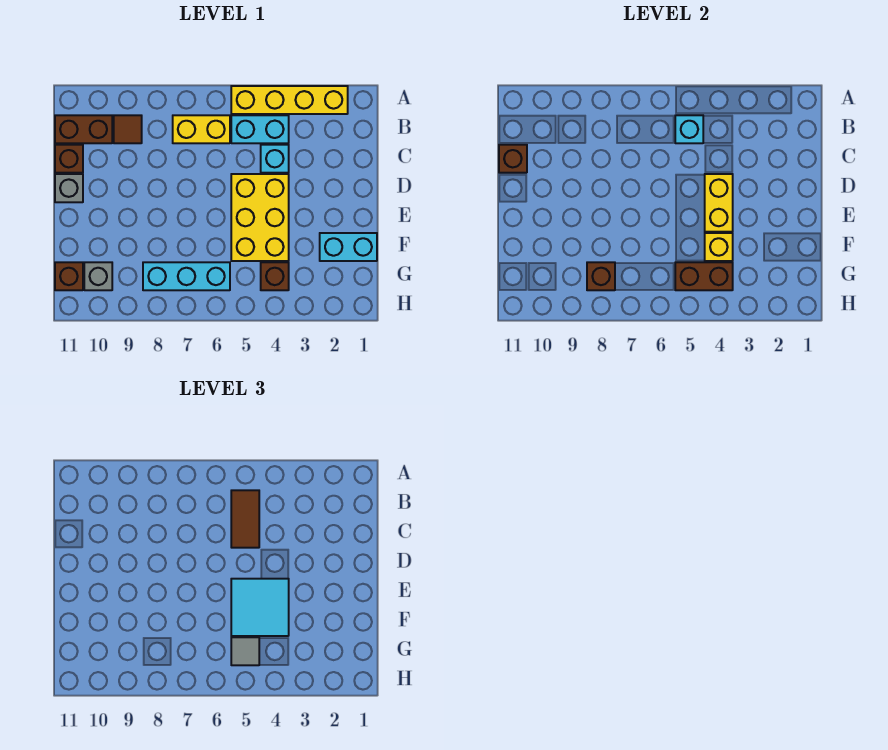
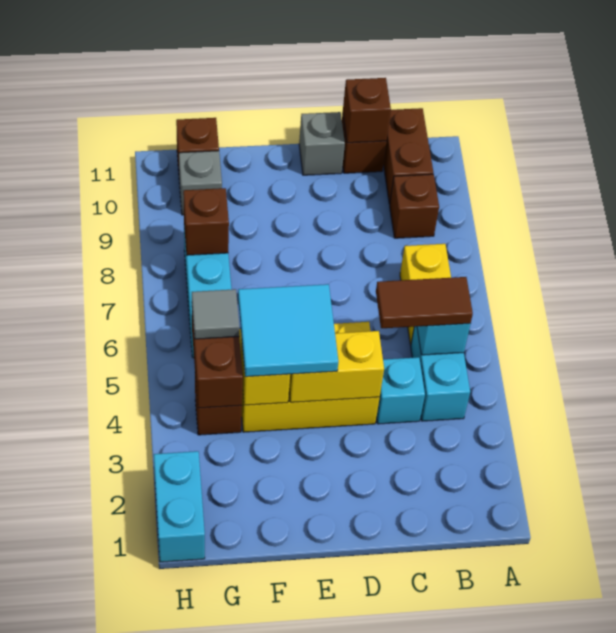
yellow brick A2:A5 level 1 -> none
brown tile B9 level 1 -> brown brick B9 level 1
cyan brick F1:F2 level 1 -> cyan brick H1:H2 level 1

